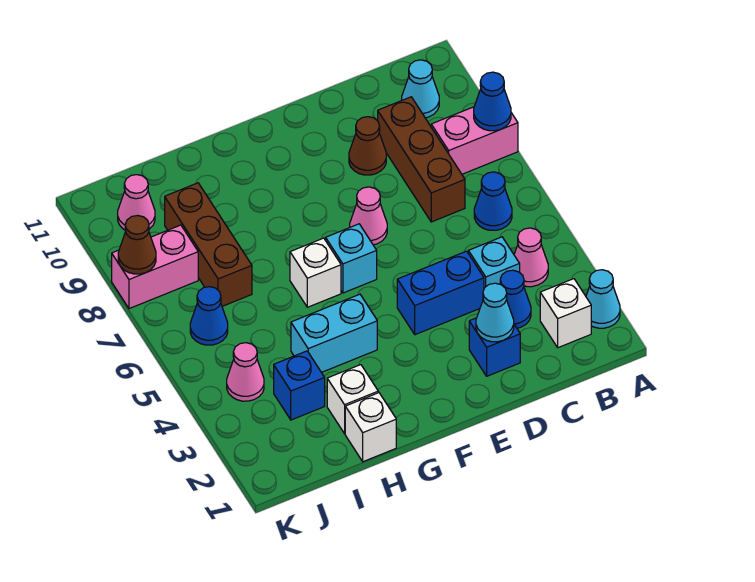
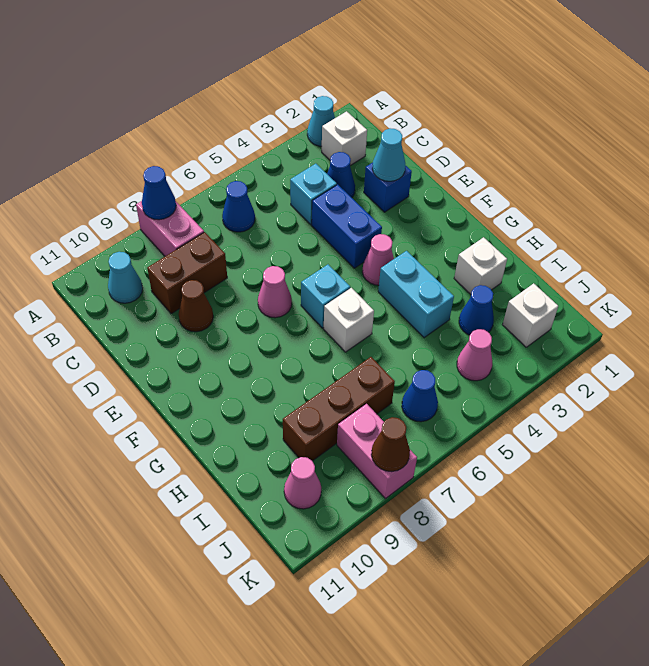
pink cone B4 level 1 -> pink cone F4 level 1
brown brick C7:C9 level 1 -> brown brick C8:C9 level 1
white brick H1 level 1 -> white brick J2 level 1
blue brick I3 level 1 -> blue cone I3 level 1

